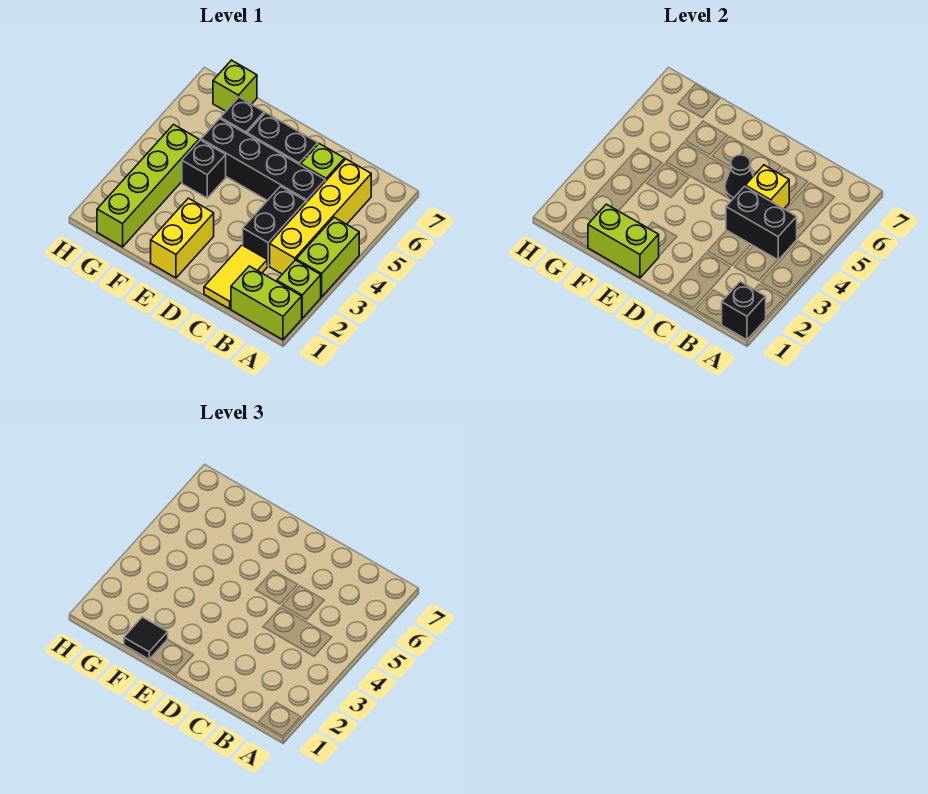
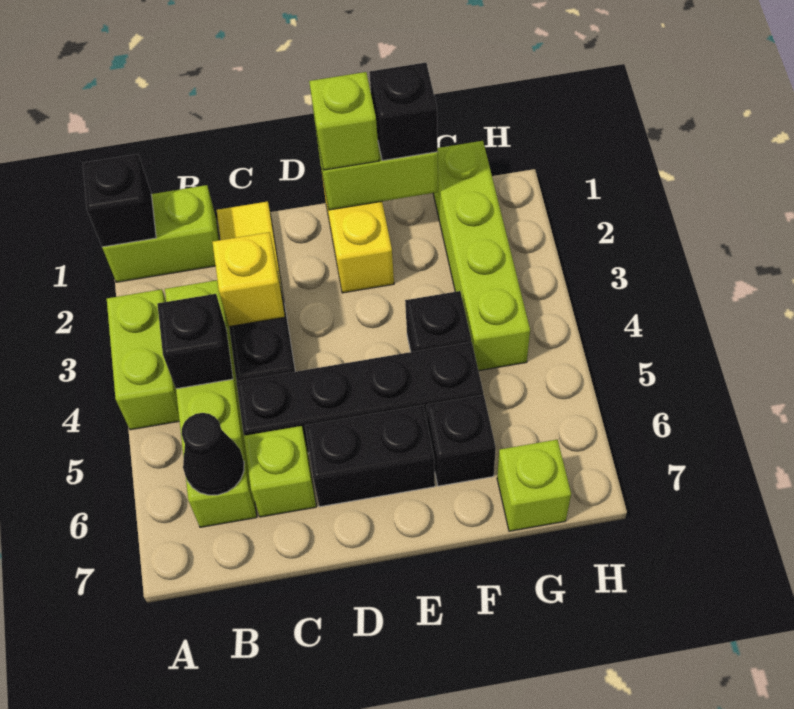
lime brick A2 level 1 -> lime brick E1 level 3
yellow brick B3:B6 level 1 -> lime brick B3:B6 level 1
black brick B4:C4 level 2 -> black brick B4 level 2
yellow brick C5 level 2 -> yellow brick C3 level 2
black cone D5 level 2 -> black cone B6 level 2
black tile F1 level 3 -> black brick F1 level 3

